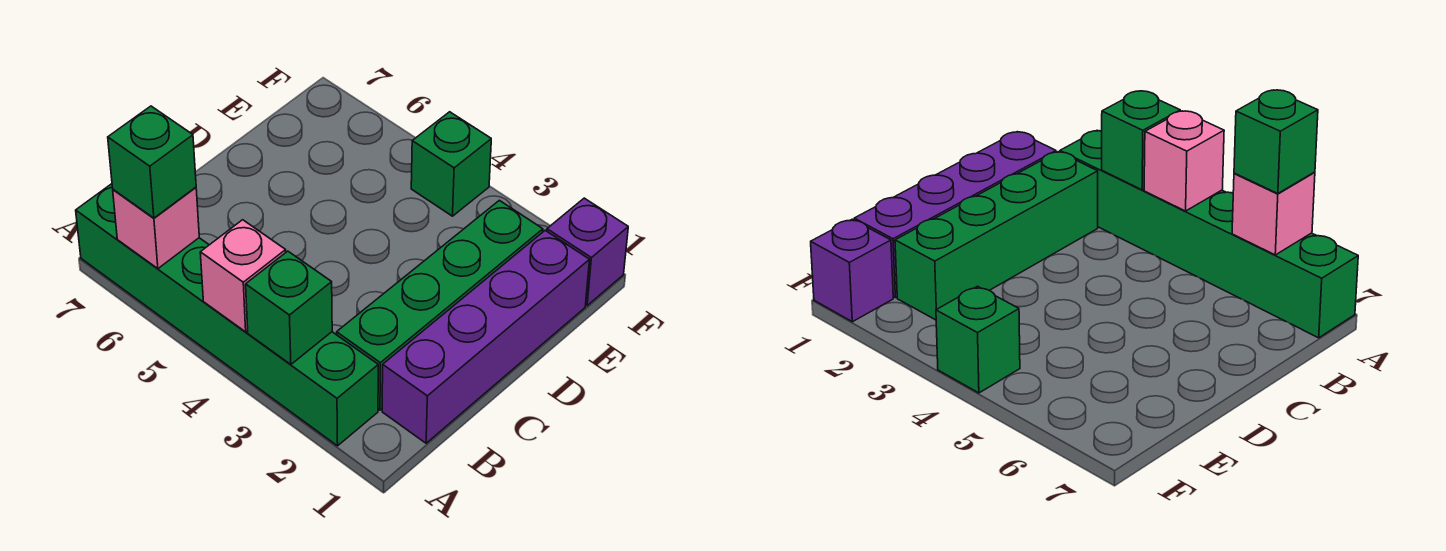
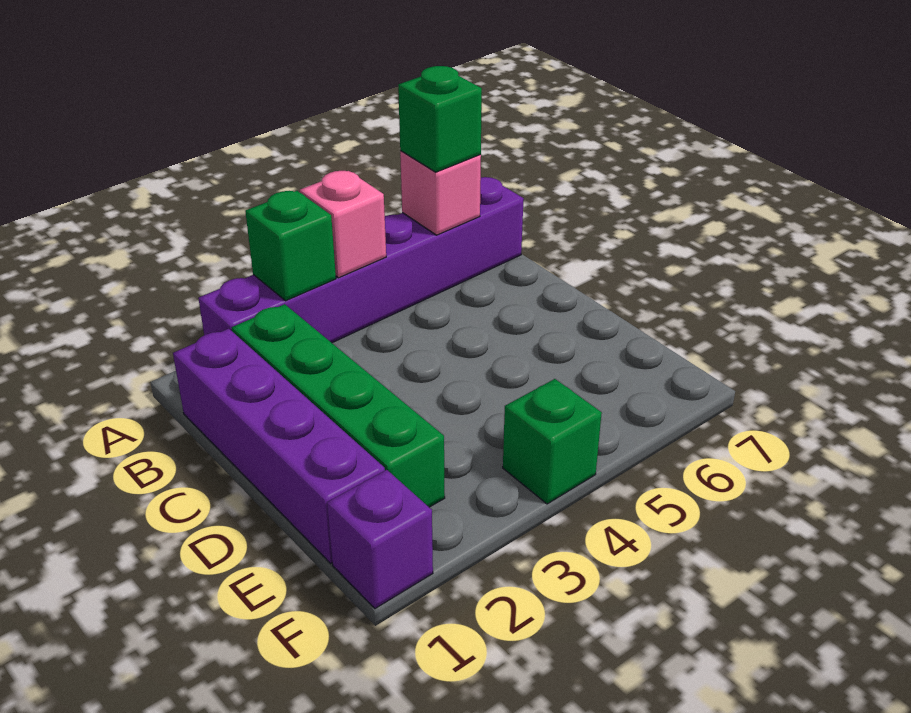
green brick A2:A7 level 1 -> purple brick A2:A7 level 1

